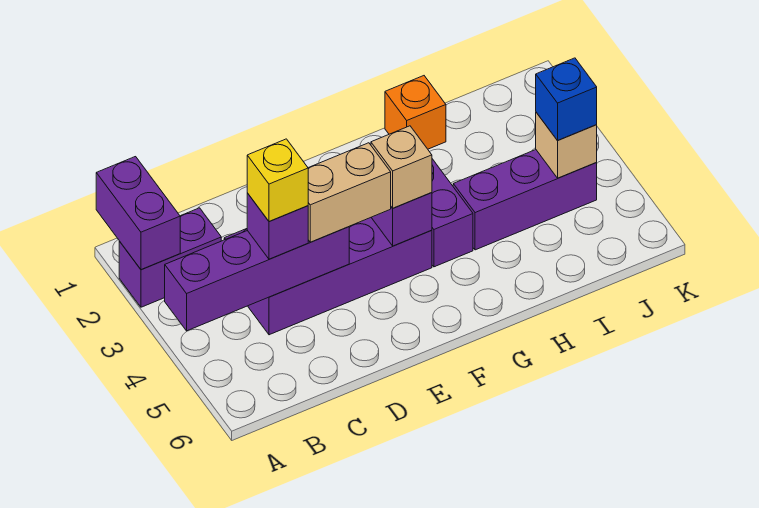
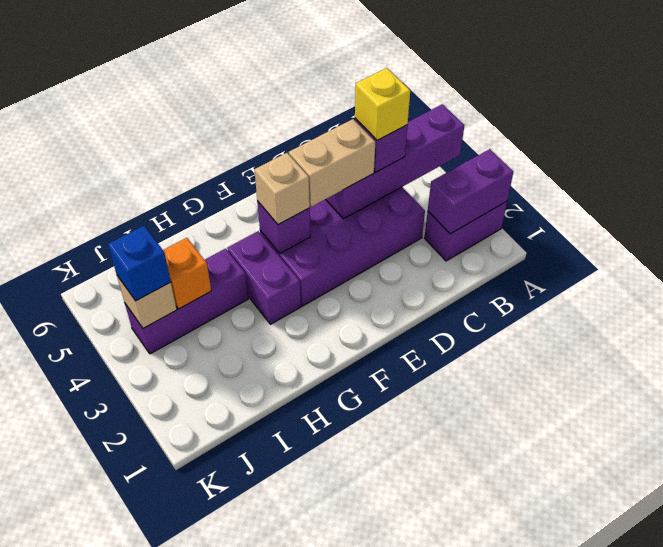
purple brick A1:A2 level 2 -> purple brick A2:B2 level 2
orange brick H1 level 1 -> orange brick I4 level 2

